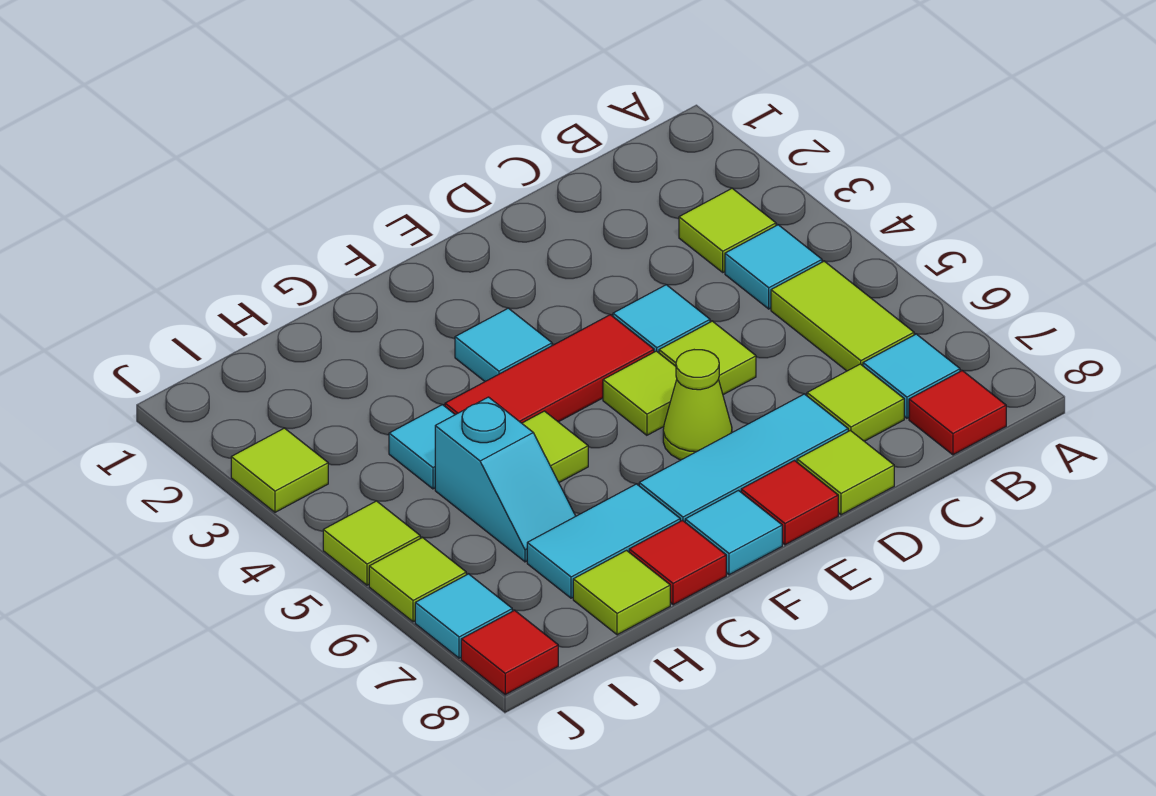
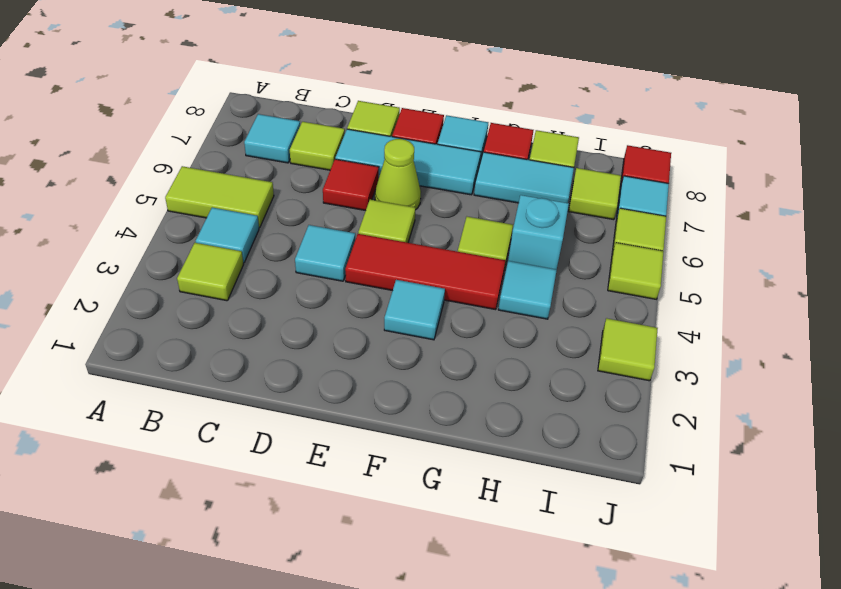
lime tile B5:B6 level 1 -> lime tile A5:B5 level 1
red tile B8 level 1 -> red tile D6 level 1
lime tile D5 level 1 -> lime tile I7 level 1

